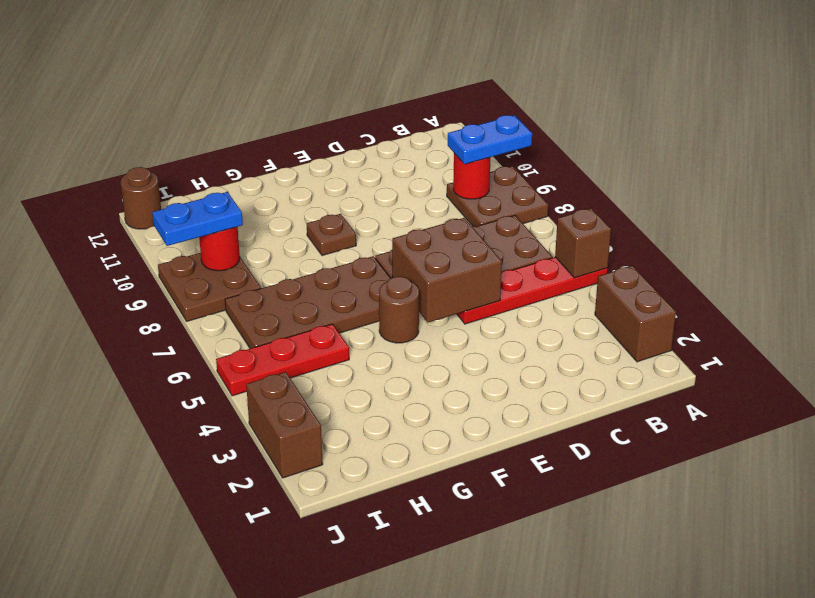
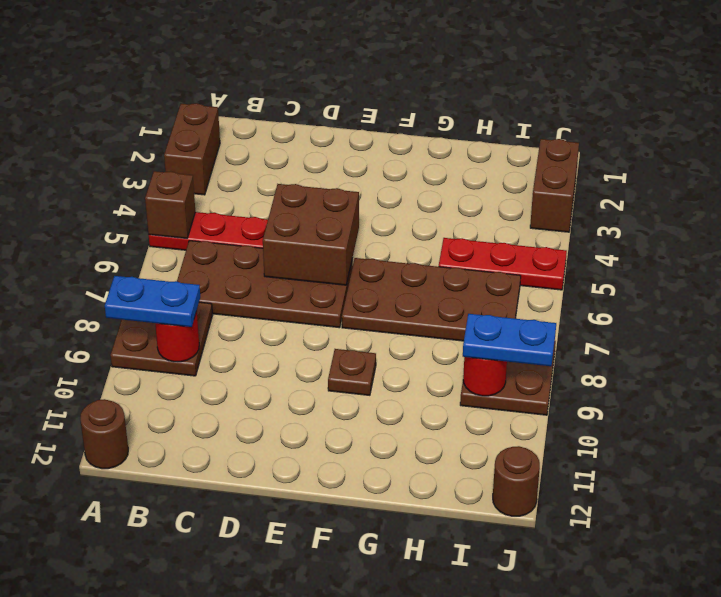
brown round brick F5 level 1 -> brown round brick A12 level 1

